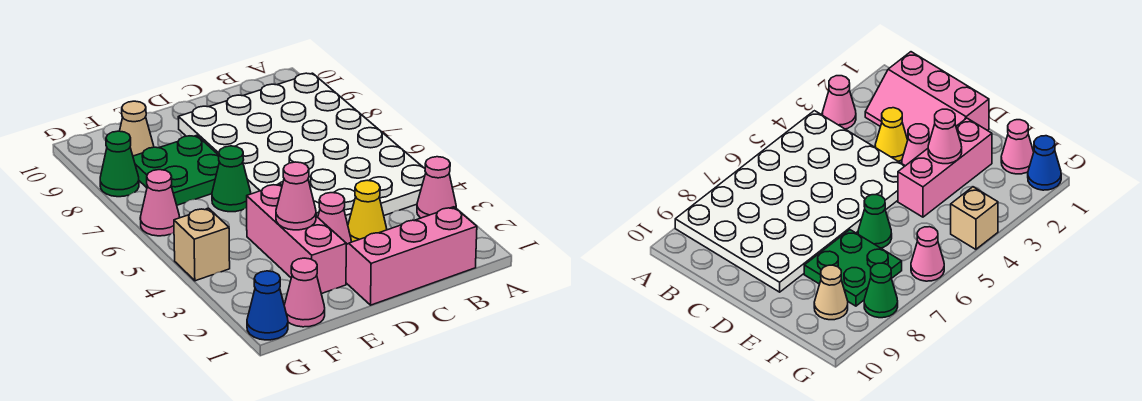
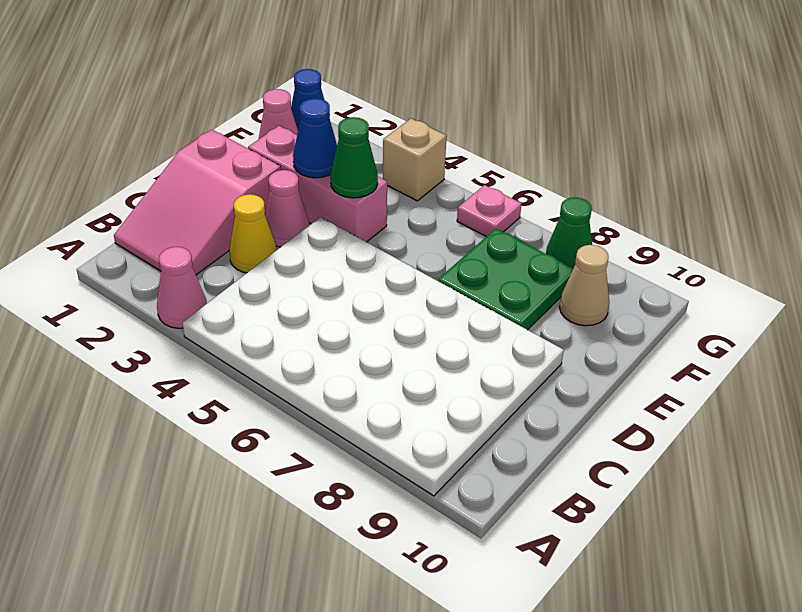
pink slope B1:D2 level 1 top 1 -> pink slope B1:D2 level 1 top D
pink cone E3 level 2 -> blue cone E3 level 2
green cone E6 level 1 -> green cone E4 level 2
pink cone G6 level 1 -> pink plate G6 level 1

